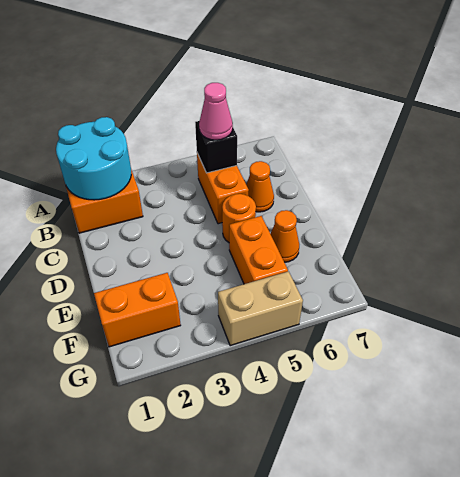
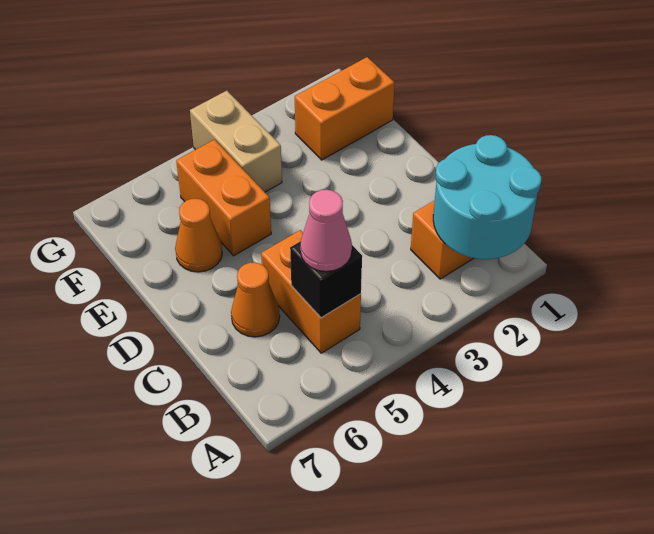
orange round brick D5 level 1 -> none
tan brick G4:G5 level 1 -> tan brick F4:G4 level 1

